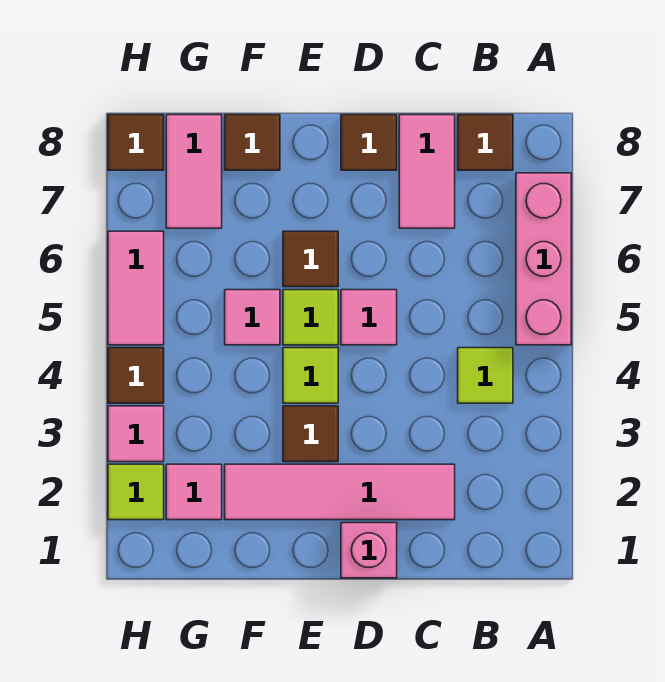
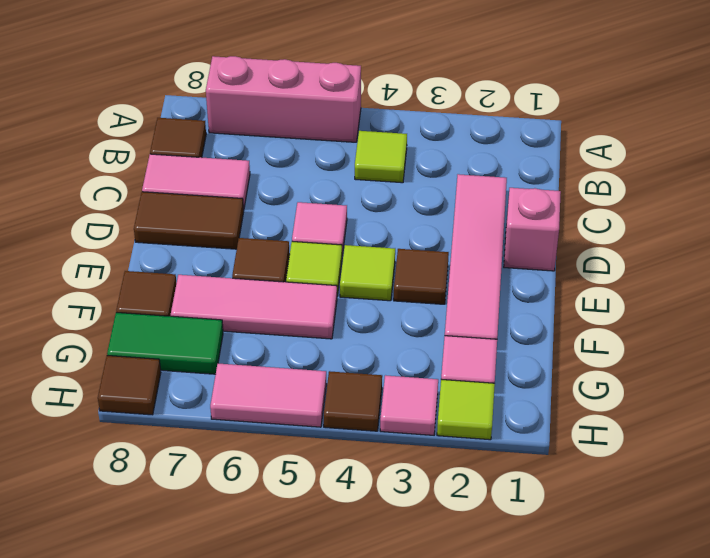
brown tile D8 level 1 -> brown tile D7:D8 level 1
pink tile F5 level 1 -> pink tile F5:F7 level 1
pink tile G7:G8 level 1 -> green tile G7:G8 level 1

